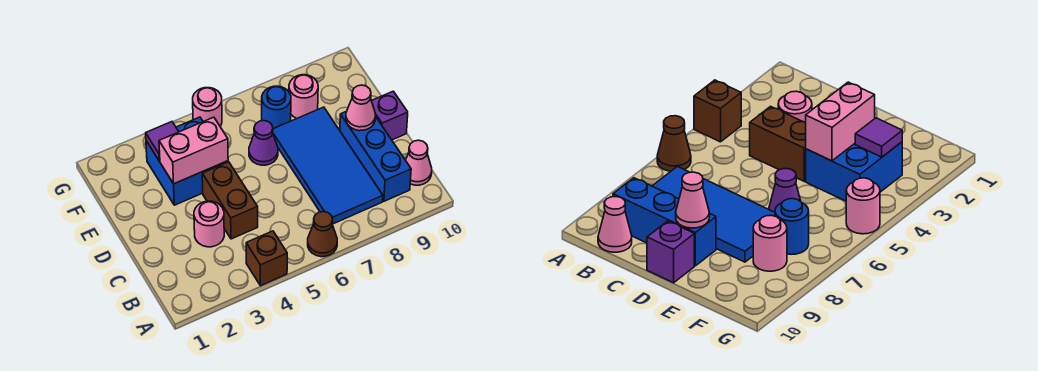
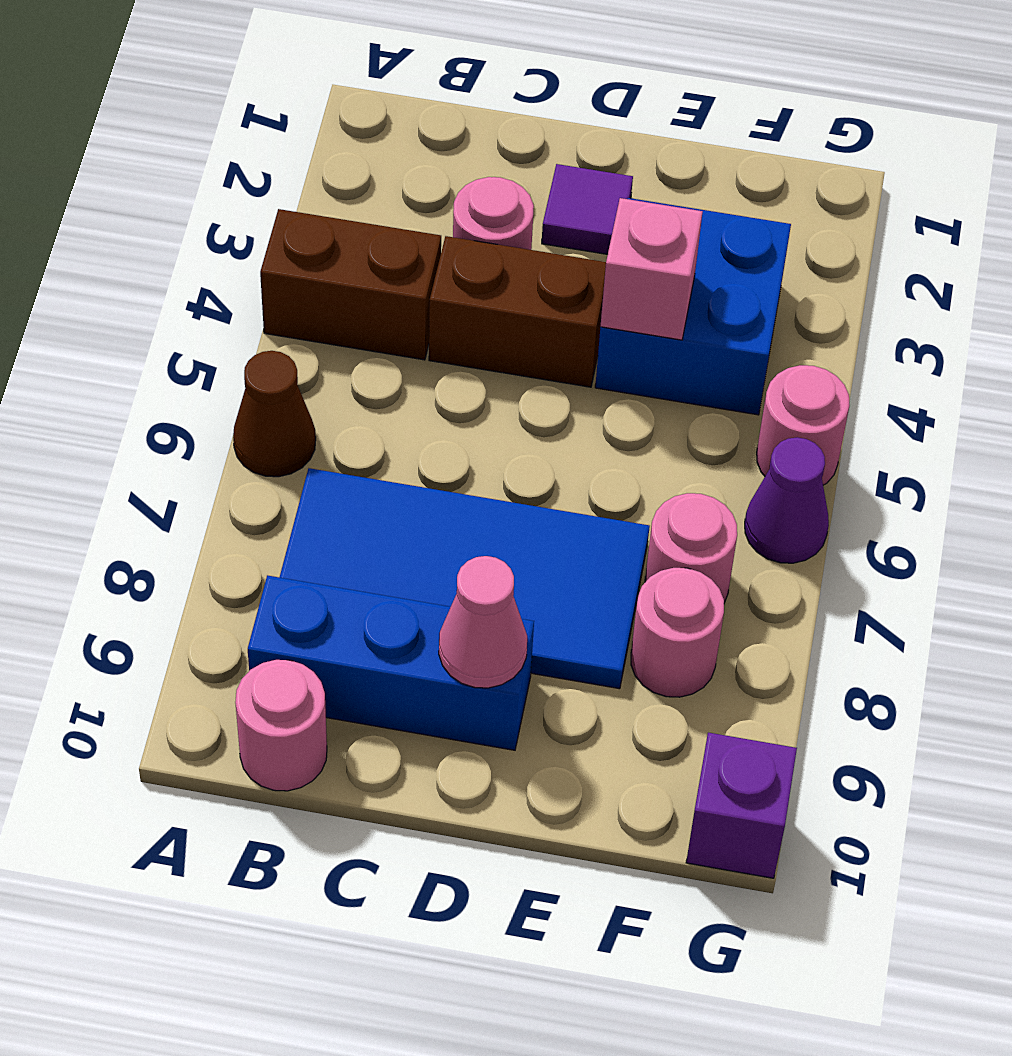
brown brick A4 level 1 -> brown brick A4:B4 level 1
pink cone B10 level 1 -> pink round brick B10 level 1
purple brick D10 level 1 -> purple brick G10 level 1
pink brick E3:E4 level 2 -> pink brick E4 level 2
purple cone E6 level 1 -> purple cone G6 level 1
purple tile F3 level 2 -> purple tile D2 level 1
blue round brick F7 level 1 -> pink round brick F7 level 1

